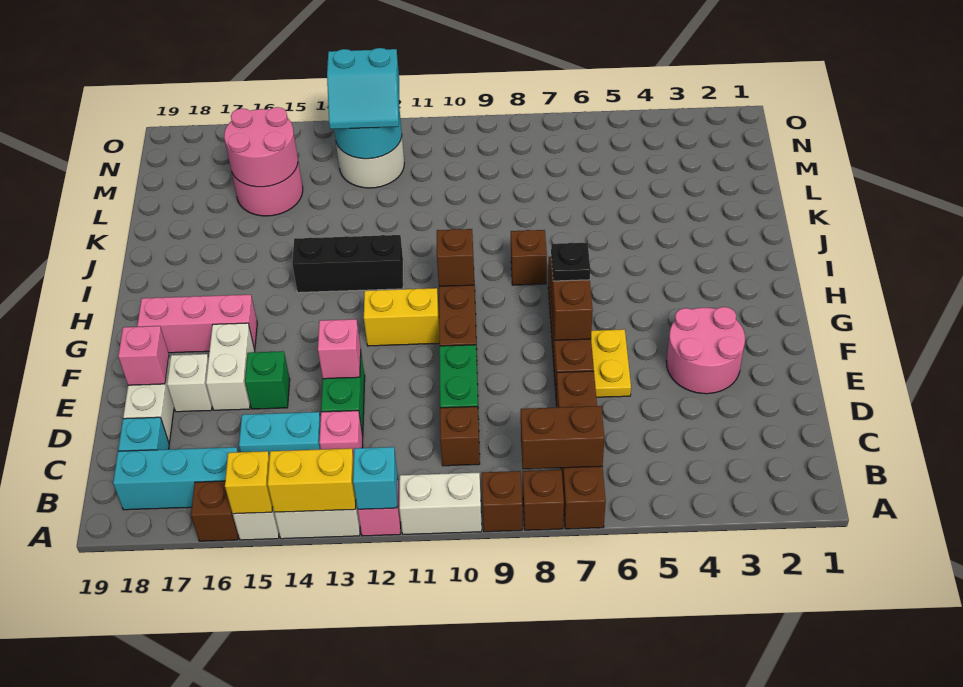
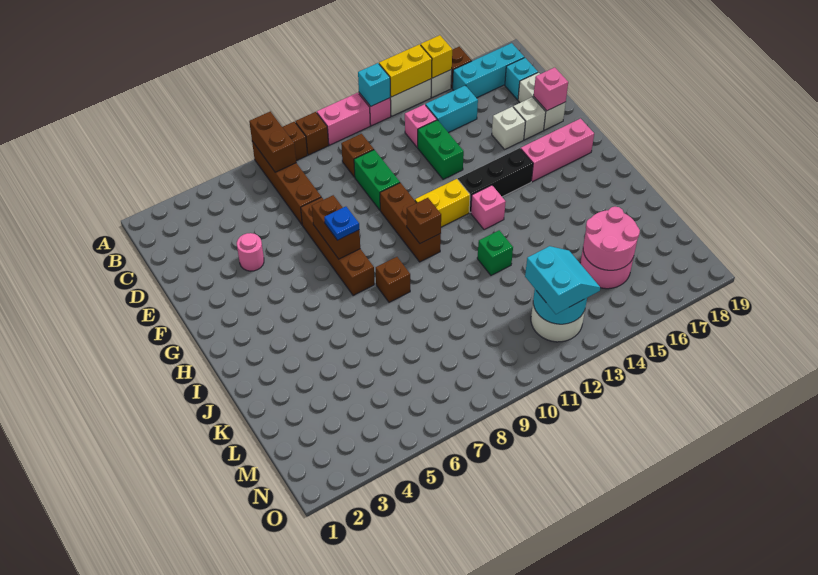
white brick A10:A11 level 1 -> pink brick A10:A11 level 1
brown brick B7:B8 level 2 -> brown brick A7:B7 level 2
pink round brick E3:F4 level 1 -> pink round brick E4 level 1
yellow plate E6:F6 level 1 -> none
pink brick E13 level 2 -> pink brick H13 level 1
green brick E15 level 1 -> green brick J12 level 1
white brick E16:F16 level 1 -> white brick E16 level 1
black plate G7 level 3 -> blue plate G7 level 3
black brick I12:I14 level 1 -> black brick G13:G15 level 1
cyan slope M12:N13 level 3 top N -> cyan slope M12:N13 level 3 top 12

